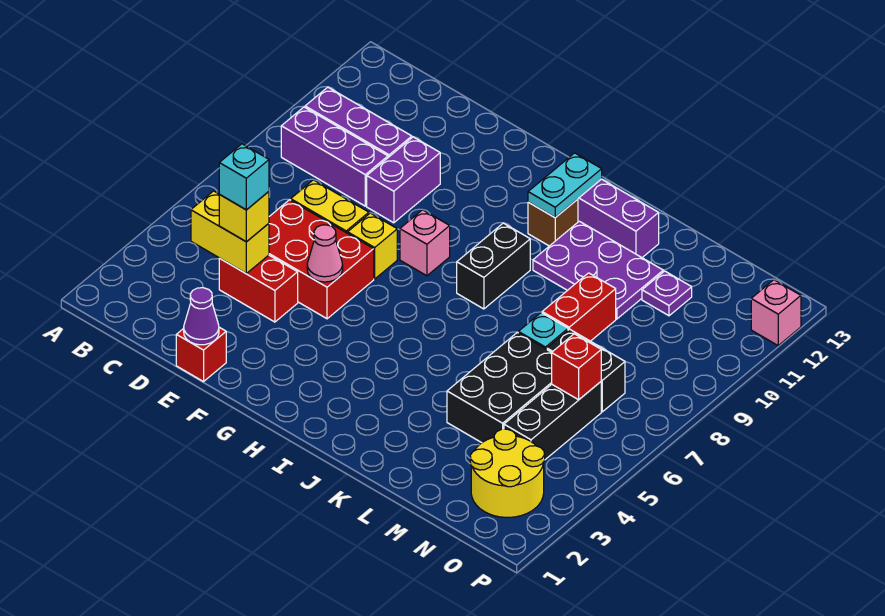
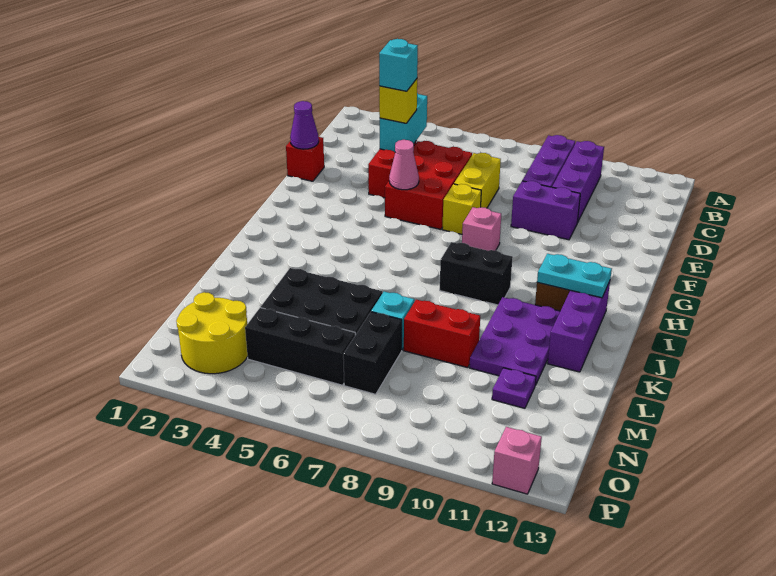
yellow brick C4:D4 level 2 -> cyan brick C4:D4 level 2
red brick N6 level 2 -> none

